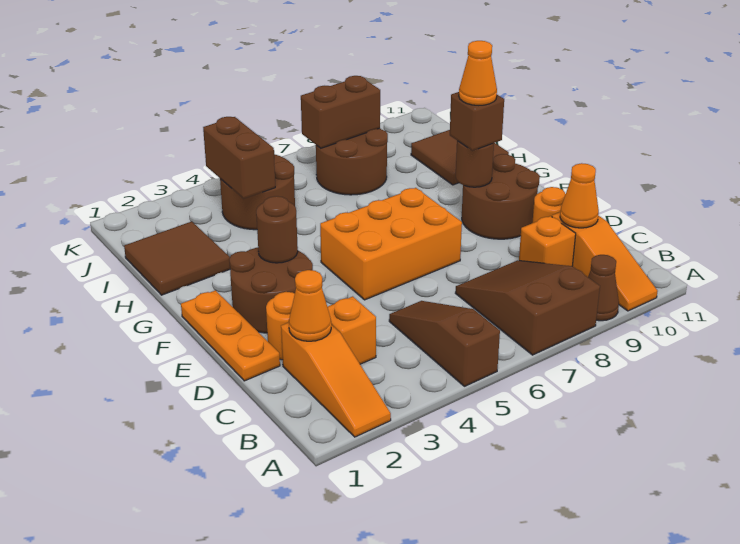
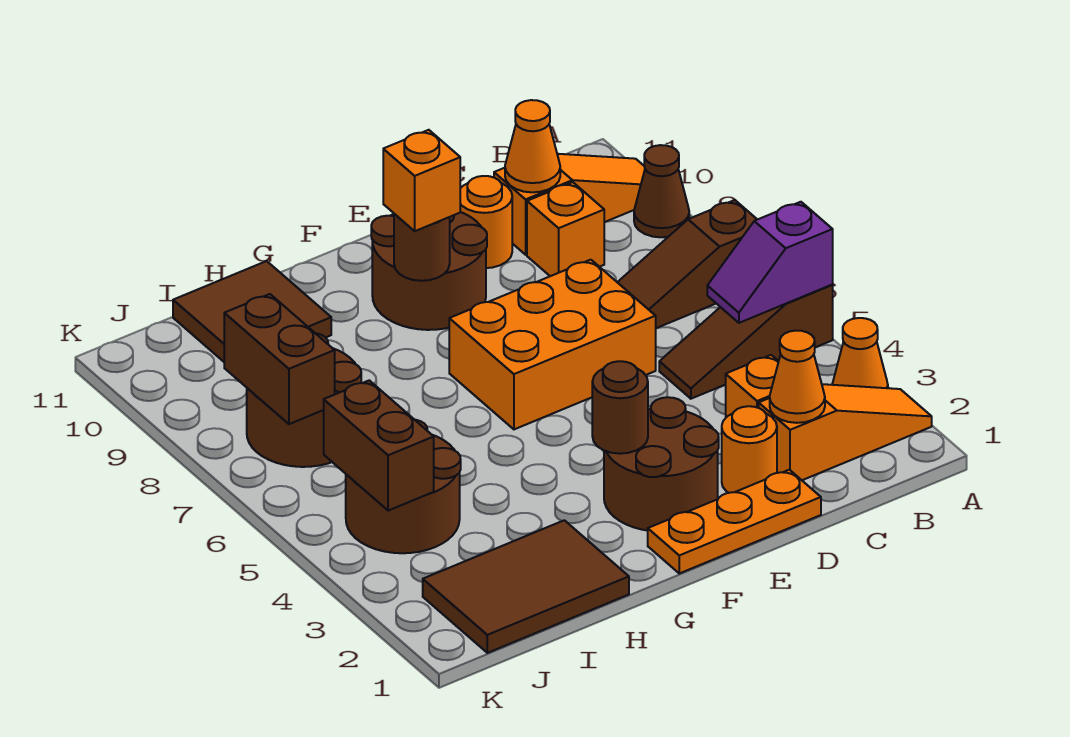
none -> purple slope A5:B5 level 2 top A
brown slope A7:C8 level 1 top A -> brown slope A7:C7 level 1 top A
orange brick E5:F7 level 1 -> orange brick D6:F7 level 1
brown brick F9 level 3 -> orange brick F9 level 3
orange cone F9 level 4 -> orange cone A3 level 1
brown tile H1:I2 level 1 -> brown tile H1:J2 level 1
brown brick I4:J4 level 2 -> brown brick J4:J5 level 2

